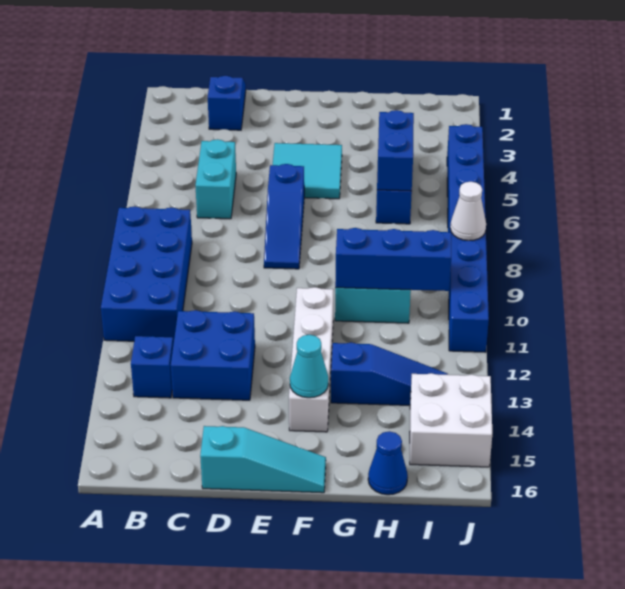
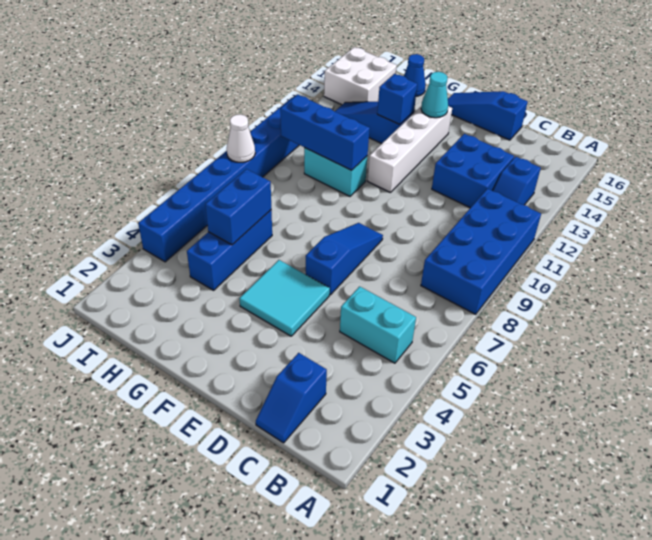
cyan brick C5:C6 level 1 -> cyan brick B5:C5 level 1
cyan slope D16:F16 level 1 top D -> blue slope D16:F16 level 1 top D
none -> blue brick G13 level 2

